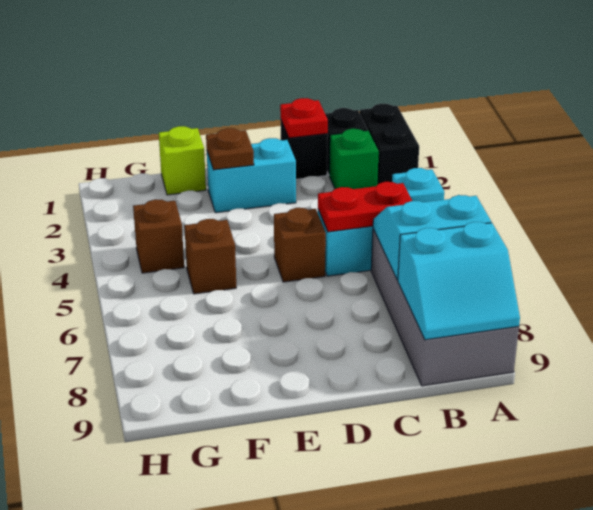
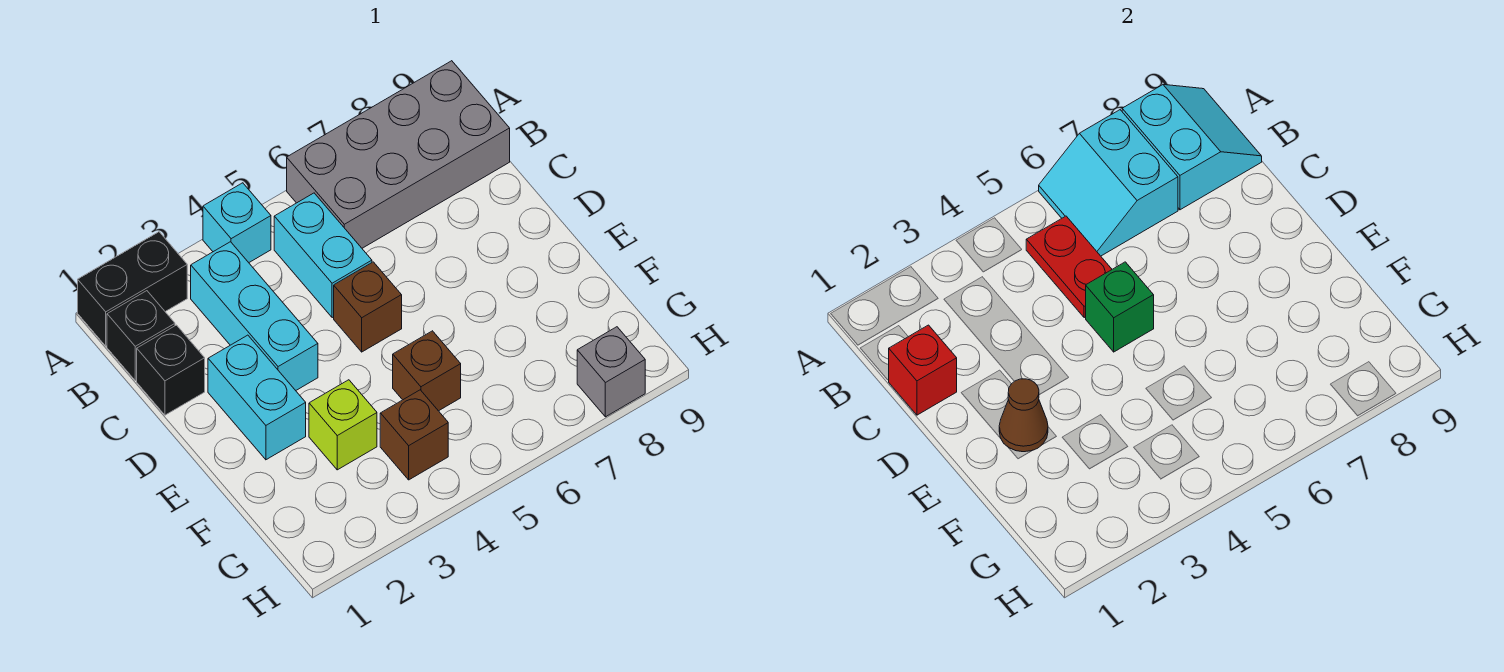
green brick B2 level 1 -> green brick D5 level 2
none -> cyan brick B3:D3 level 1
red plate C1 level 2 -> red brick C1 level 2
brown plate E2 level 2 -> brown cone E2 level 2
lime brick F1 level 1 -> lime brick F3 level 1
none -> grey brick H8 level 1

